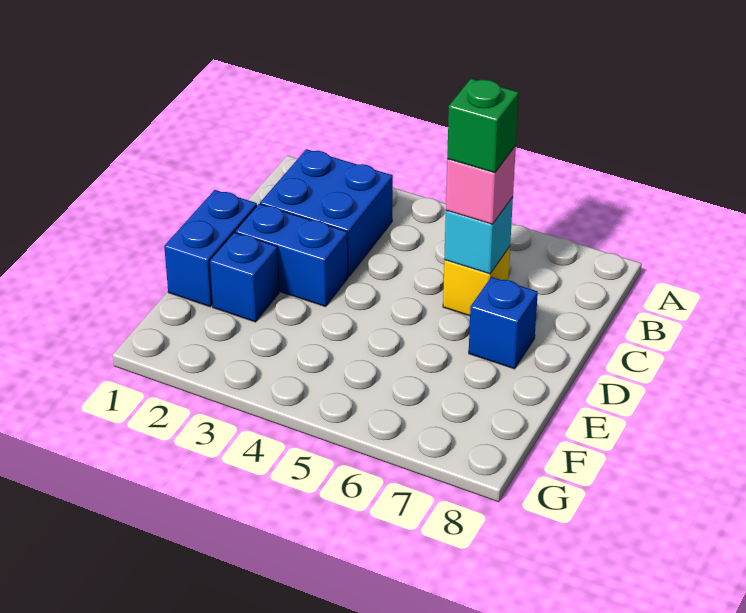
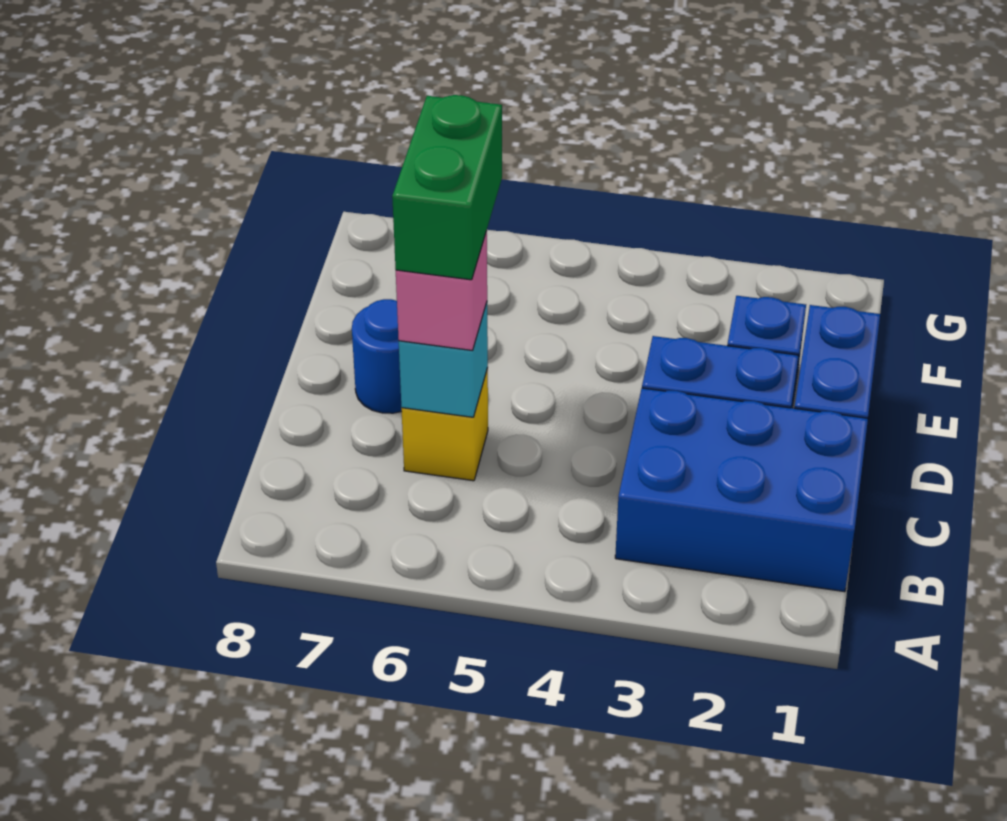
blue brick B2:C3 level 1 -> blue brick B1:C3 level 1
green brick C6 level 4 -> green brick C6:D6 level 4
blue brick D7 level 1 -> blue round brick D7 level 1

